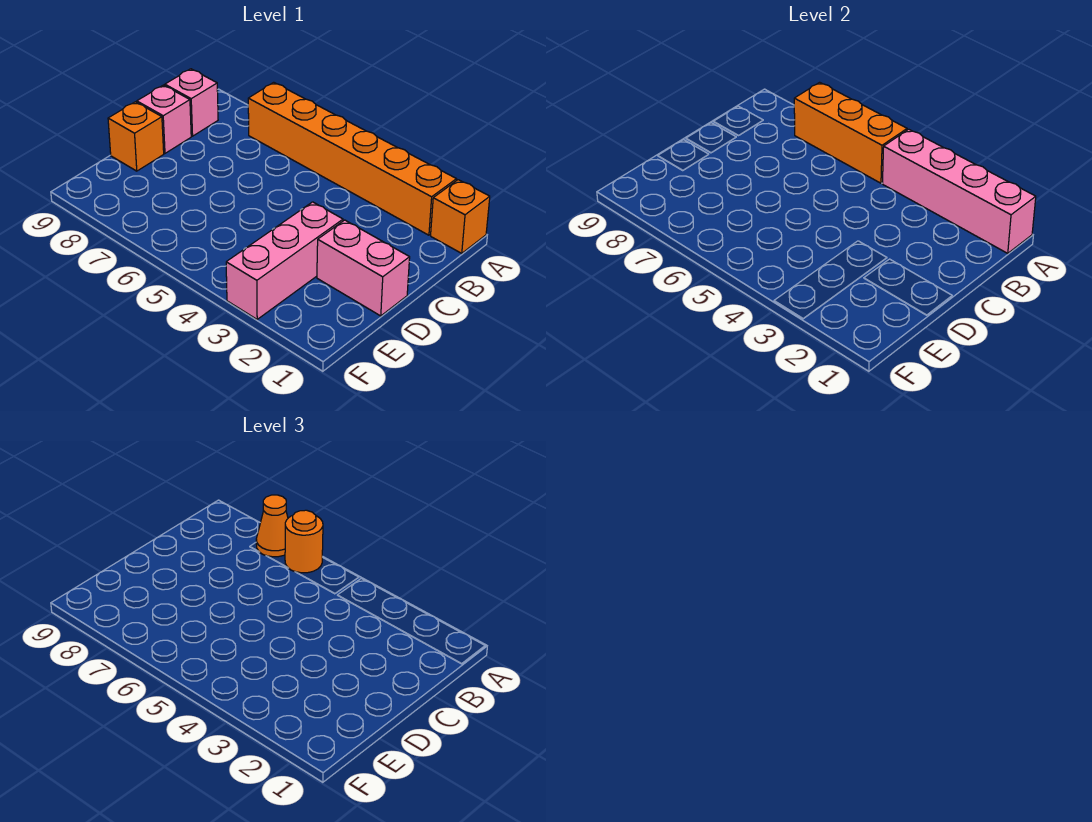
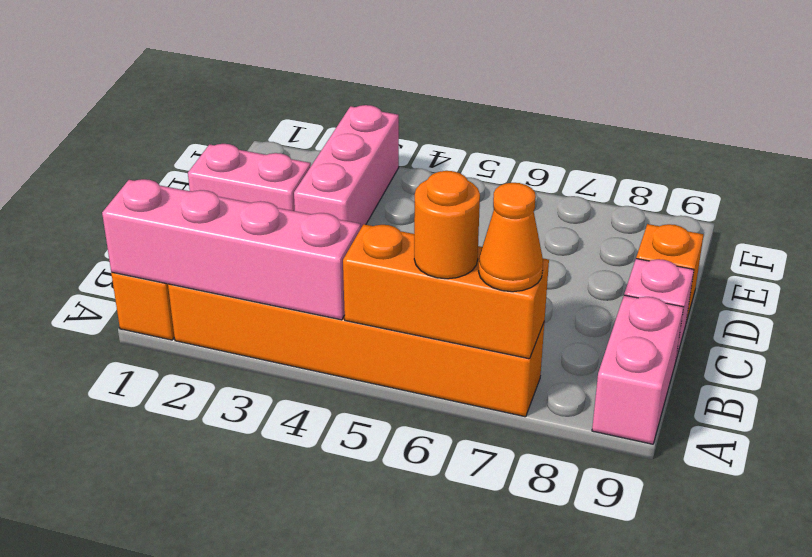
pink brick B9 level 1 -> pink brick A9:B9 level 1

